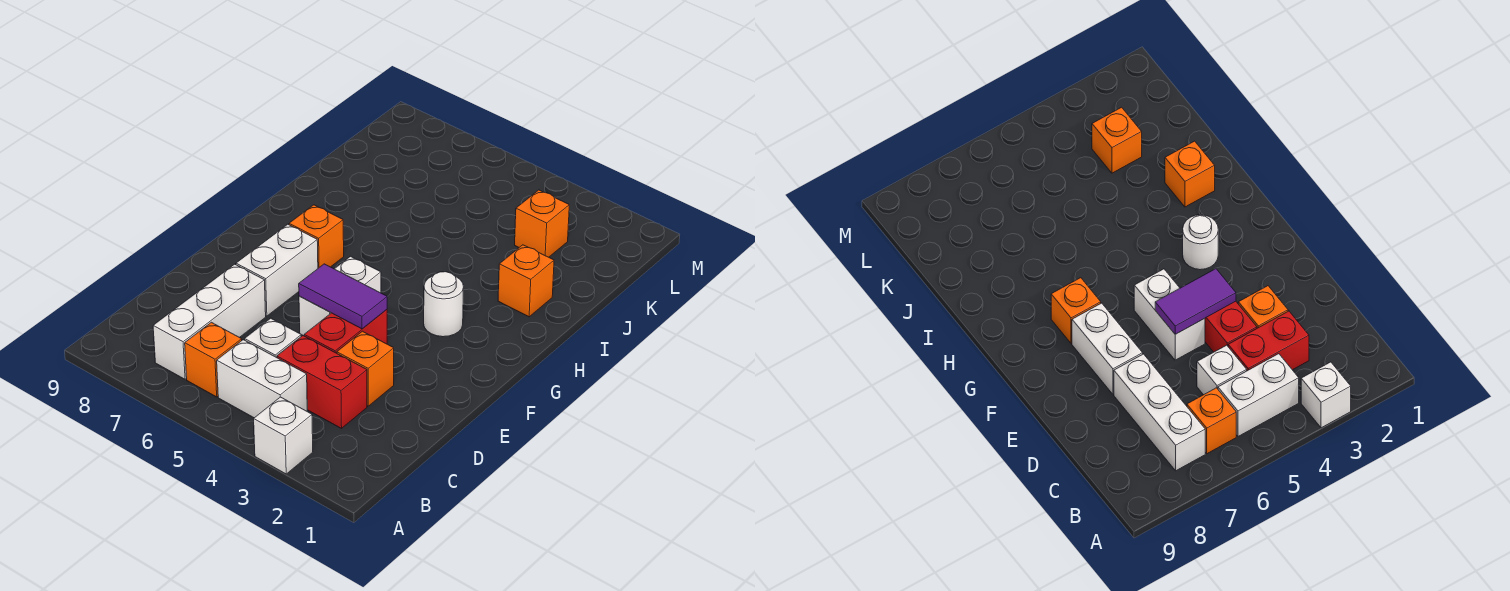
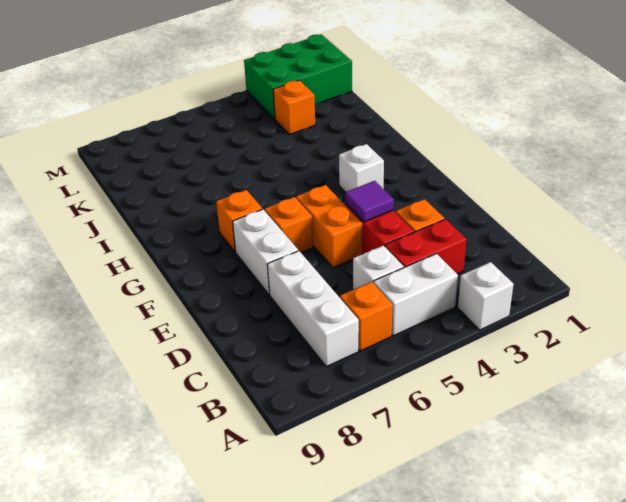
purple tile E4:E5 level 2 -> purple tile E4 level 2
white brick E5:F5 level 1 -> orange brick E5:F5 level 1
white round brick G3 level 1 -> white brick G3 level 1
orange brick I2 level 1 -> orange brick F6 level 1
none -> green brick L1:M3 level 1

